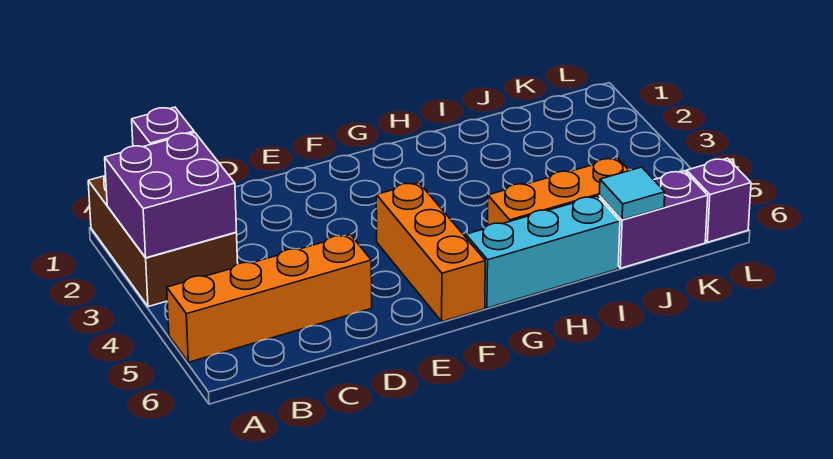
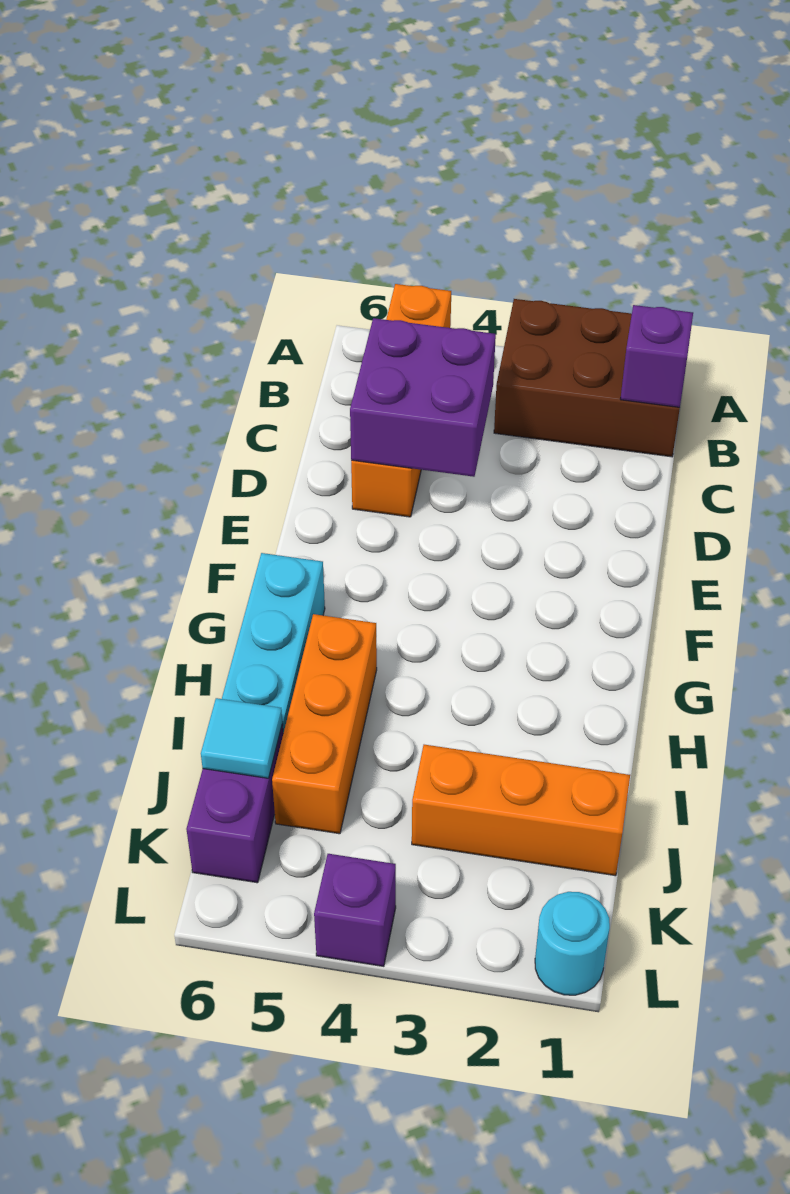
purple brick A2:B3 level 2 -> purple brick C4:D5 level 2
orange brick F4:F6 level 1 -> orange brick J1:J3 level 1
none -> cyan round brick L1 level 1
purple brick L6 level 1 -> purple brick L4 level 1

